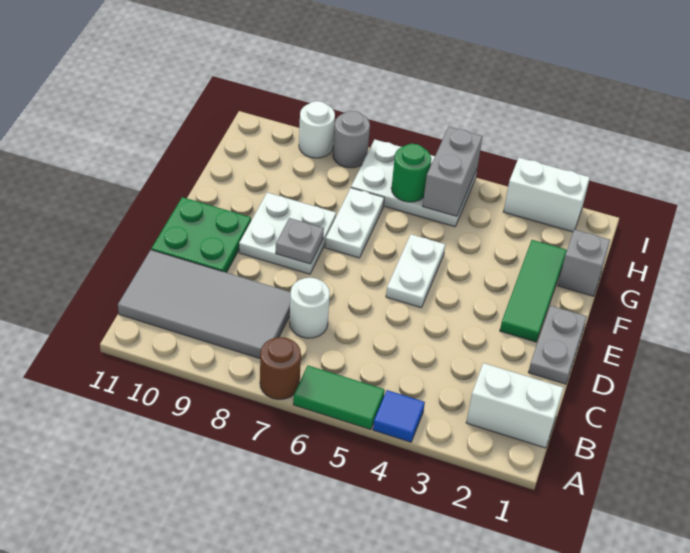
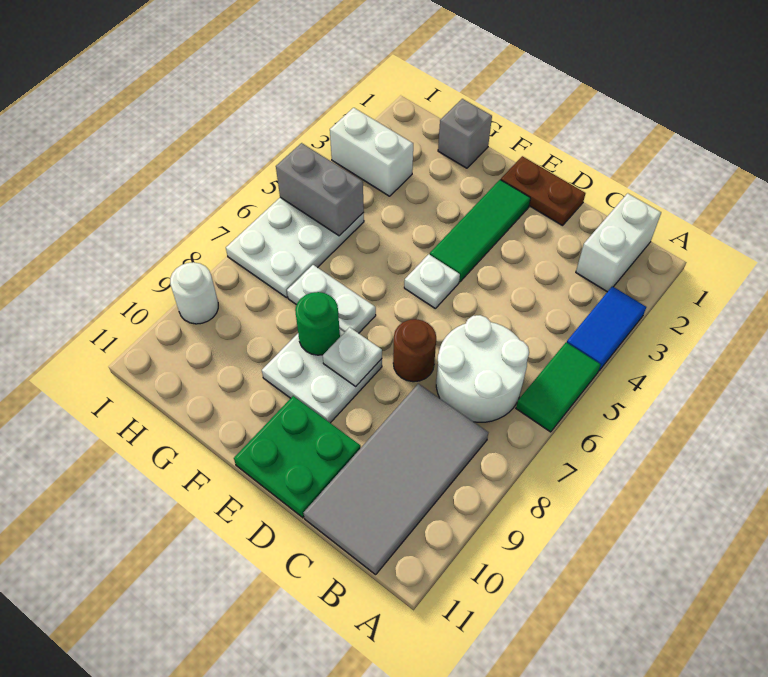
blue tile A4 level 1 -> blue tile A3:A4 level 1
brown round brick A7 level 1 -> brown round brick D7 level 1
white round brick C7 level 1 -> white round brick B6:C7 level 1
grey plate D1:E1 level 1 -> brown plate D1:E1 level 1
green tile E2:G2 level 1 -> green tile E2:E4 level 1
white plate E5:F5 level 1 -> white plate E5 level 1
grey plate E8 level 2 -> white plate E8 level 2
green round brick H6 level 2 -> green round brick F8 level 2
white brick I2:I3 level 1 -> white brick H3:I3 level 1
grey round brick I8 level 1 -> none

